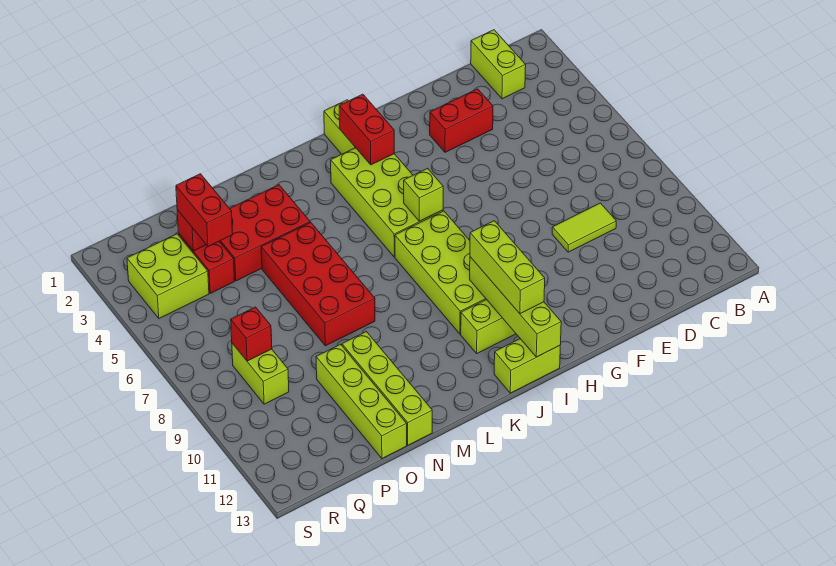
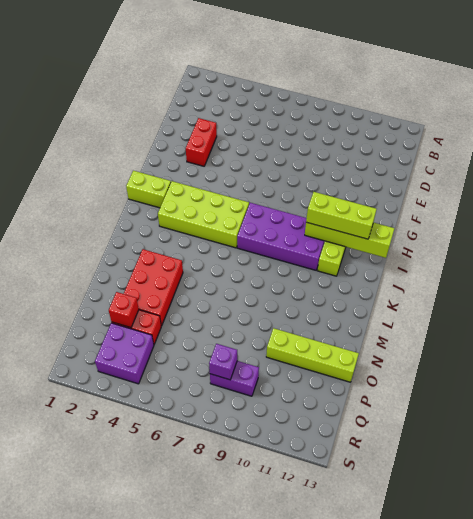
lime brick C1:C2 level 1 -> none
lime tile D9:E9 level 1 -> none
red brick I2:I3 level 2 -> none
lime brick I6 level 2 -> none
lime brick I7:J10 level 1 -> purple brick I7:J10 level 1
lime brick I13:J13 level 1 -> none
red brick M5:N8 level 1 -> none
lime brick N10:N13 level 1 -> none
red brick P3:P4 level 3 -> none
lime brick Q3:R4 level 1 -> purple brick Q3:R4 level 1
lime brick Q8:Q9 level 1 -> purple brick Q8:Q9 level 1
red brick Q8 level 2 -> purple brick Q8 level 2

